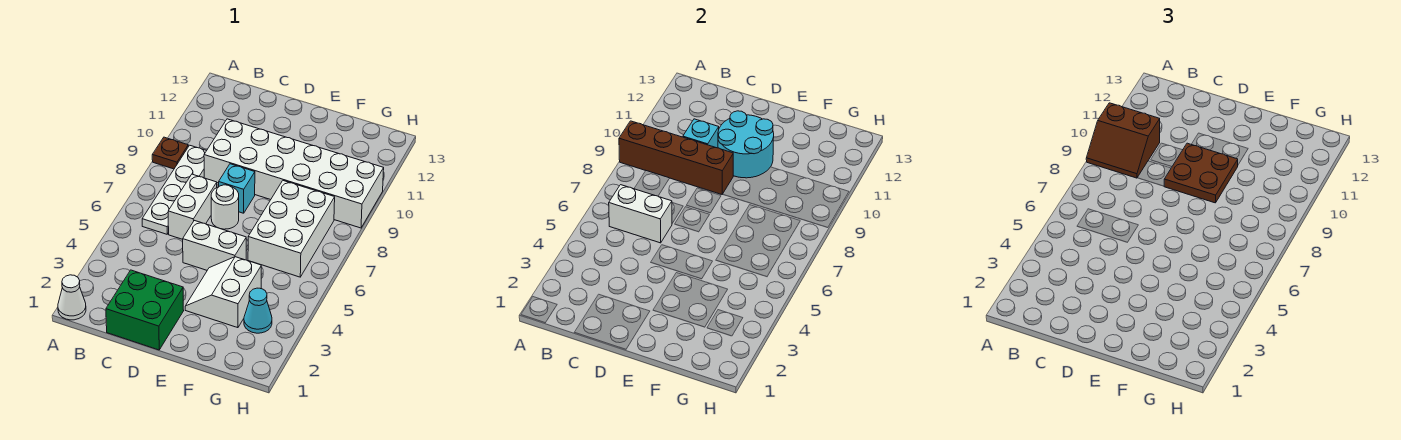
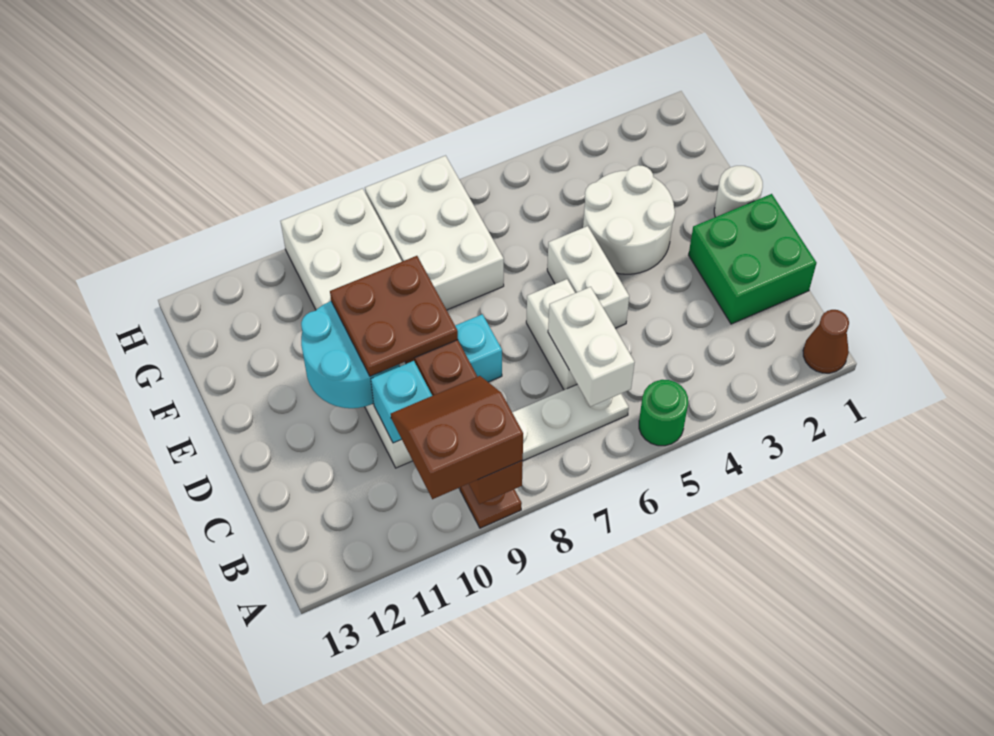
white cone A1 level 1 -> brown cone A1 level 1
none -> green round brick A5 level 1
brown slope A9:B10 level 3 top 10 -> brown slope A9:B10 level 3 top A
white brick C6:C7 level 1 -> white brick C6:D6 level 1
white round brick D7 level 1 -> white round brick E1 level 1
white slope E3:F4 level 1 top F -> white round brick E3:F4 level 1
white brick F6:G8 level 1 -> white brick F7:H8 level 1
cyan cone G3 level 1 -> none

